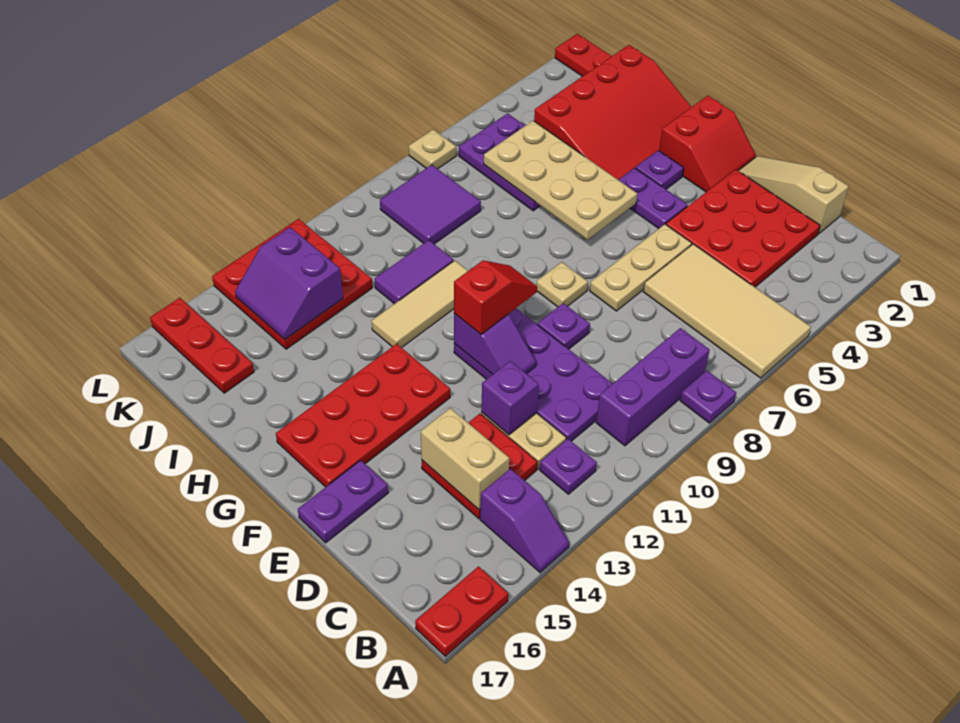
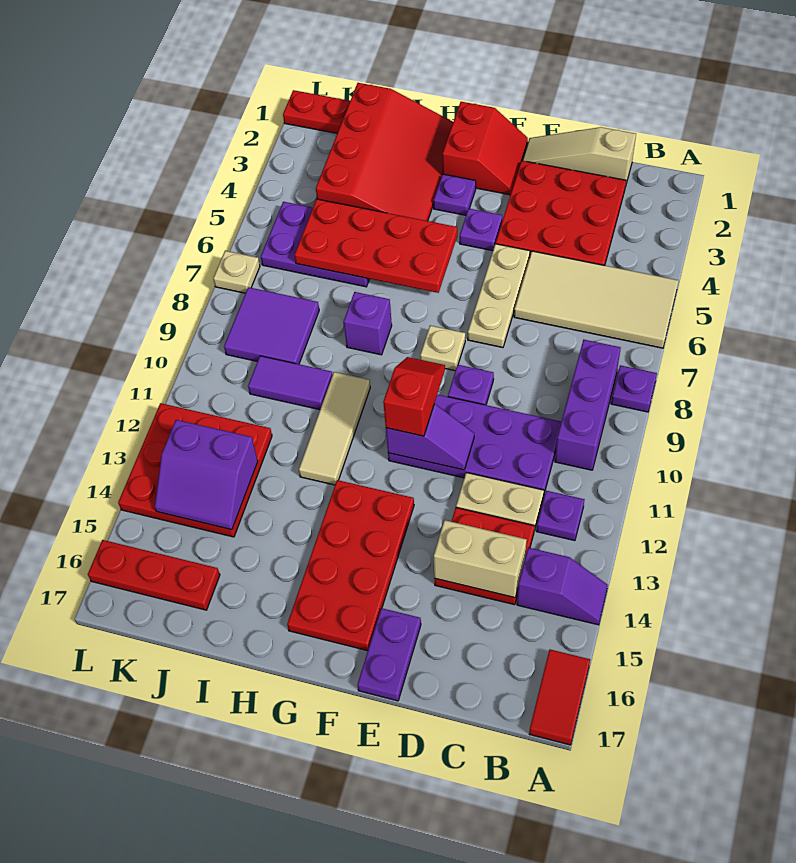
red plate A16:A17 level 1 -> red tile A16:A17 level 1
purple brick D12 level 2 -> purple brick H8 level 1
purple plate F4:G4 level 1 -> purple plate F4 level 1
tan plate G5:J6 level 2 -> red plate G5:J6 level 2
purple tile I10:I11 level 1 -> purple tile I10:J10 level 1

